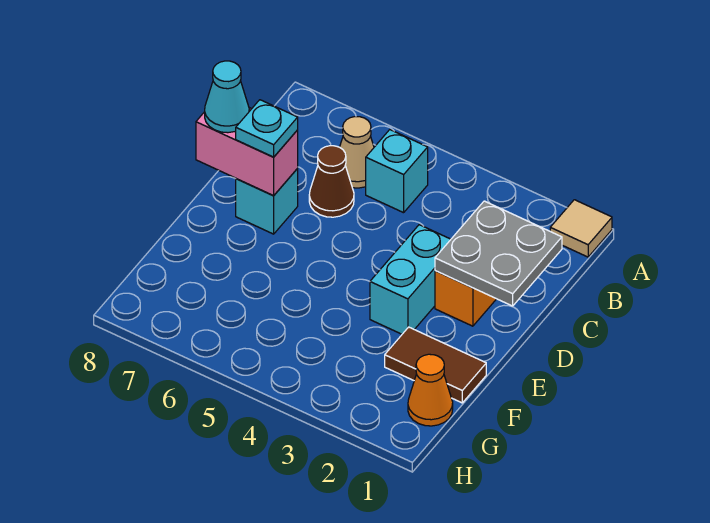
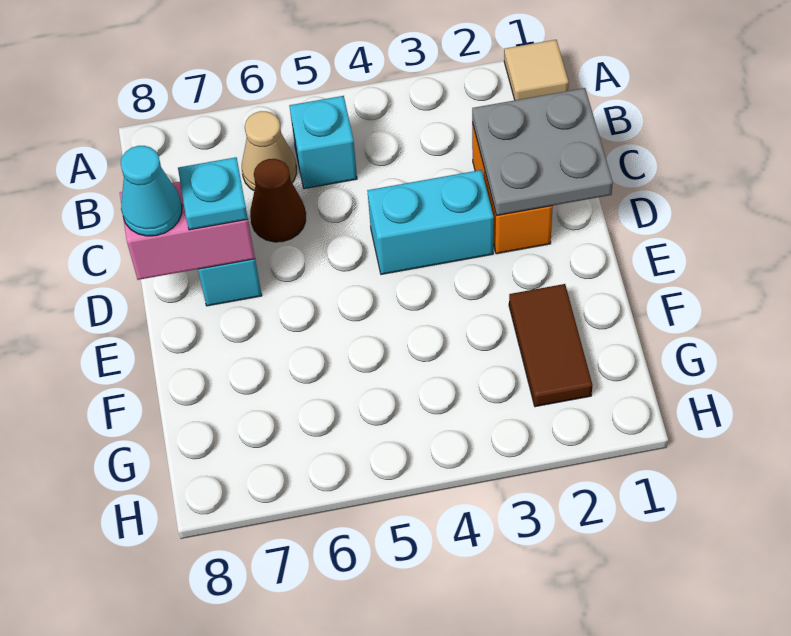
cyan brick D3:E3 level 1 -> cyan brick D3:D4 level 1
brown tile F1:F2 level 1 -> brown tile F2:G2 level 1
orange cone G1 level 1 -> none

